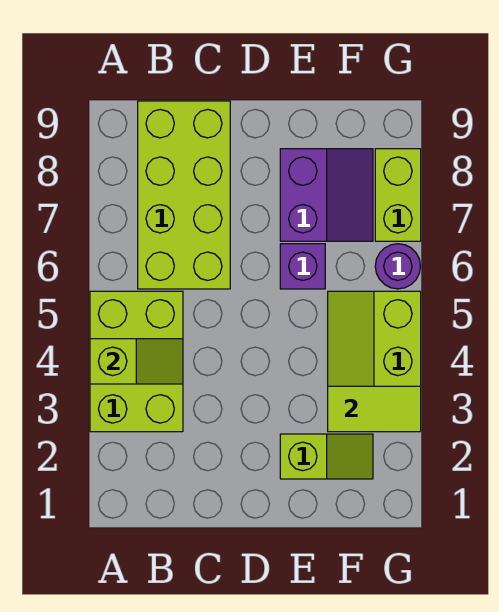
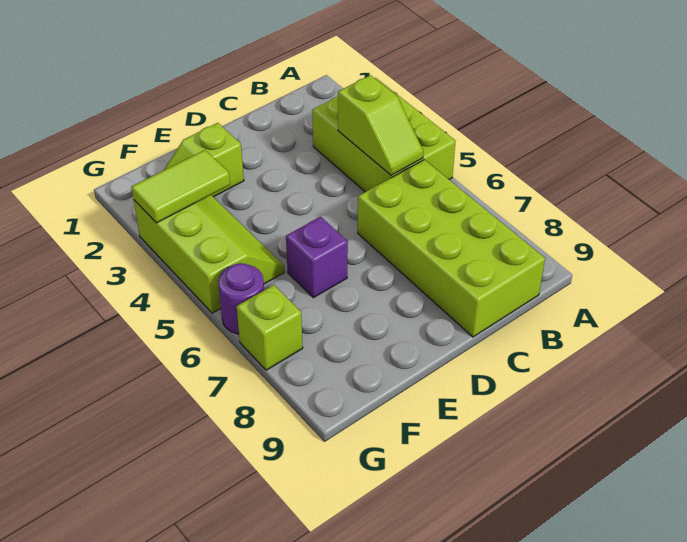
lime slope A4:B4 level 2 top A -> lime slope B4:B5 level 2 top 4
purple slope E7:F8 level 1 top E -> none
lime brick G7:G8 level 1 -> lime brick G7 level 1

